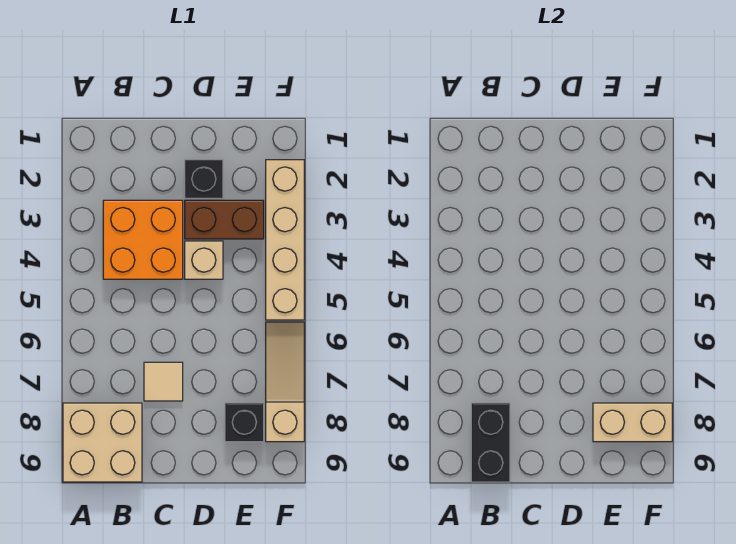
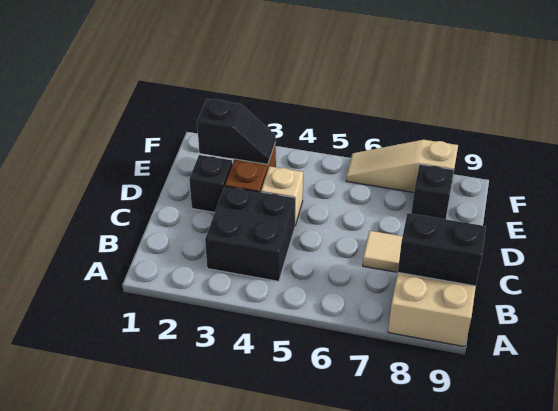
orange brick B3:C4 level 1 -> black brick B3:C4 level 1
none -> black slope E2:E3 level 2 top 2
tan brick E8:F8 level 2 -> none
tan brick F2:F5 level 1 -> none

